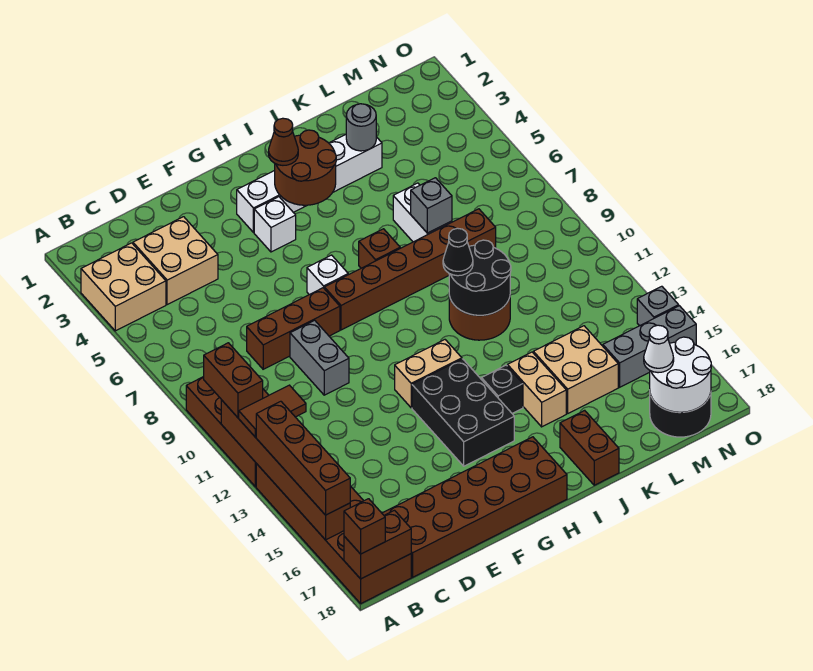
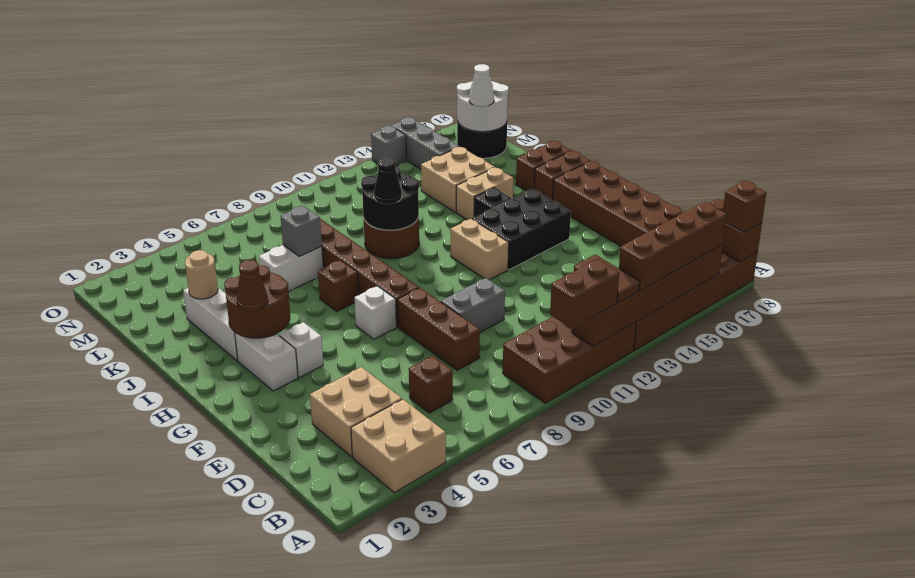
none -> brown brick C6 level 1
none -> brown brick I17:I18 level 1
grey round brick K3 level 2 -> tan round brick K3 level 2

